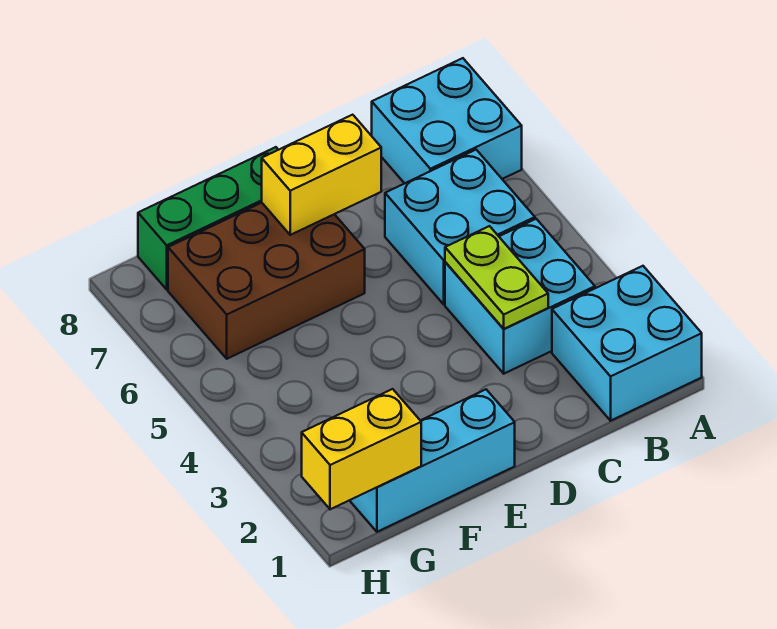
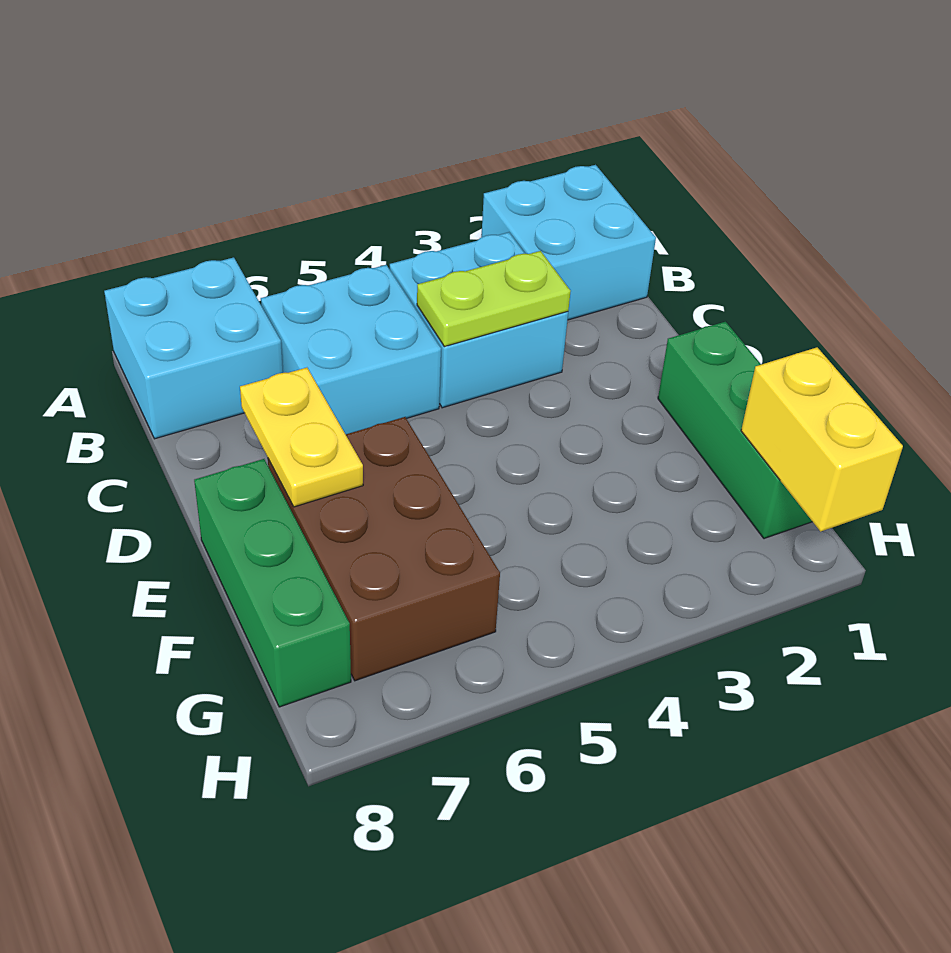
yellow brick D7:E7 level 2 -> yellow plate D7:E7 level 2
cyan brick E1:G1 level 1 -> green brick E1:G1 level 1

